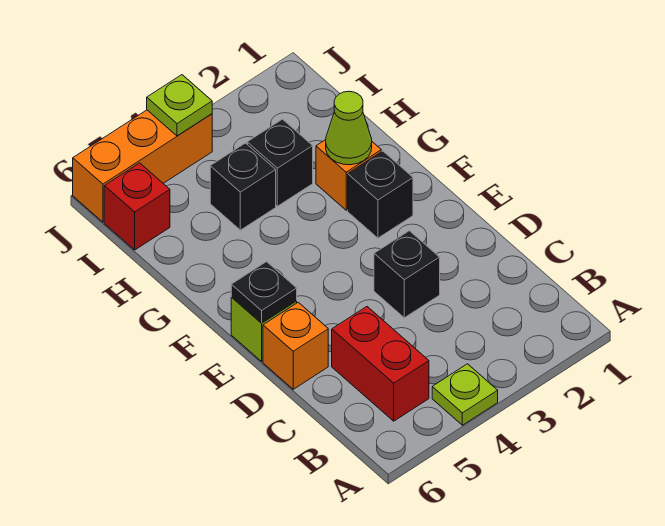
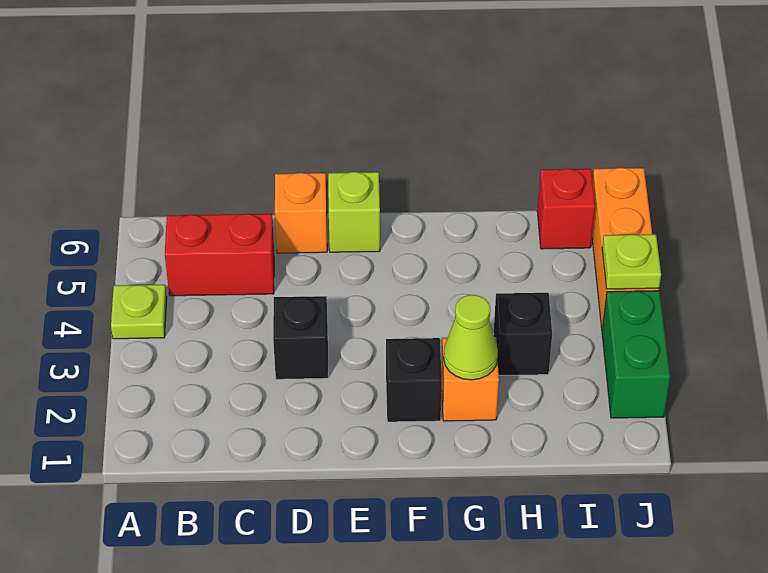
black plate E6 level 2 -> none
black brick H4 level 1 -> none
none -> green brick J2:J3 level 1

